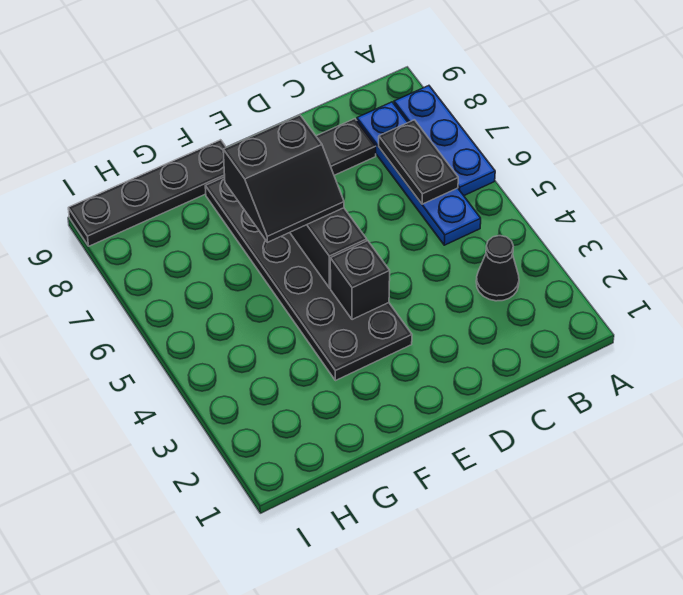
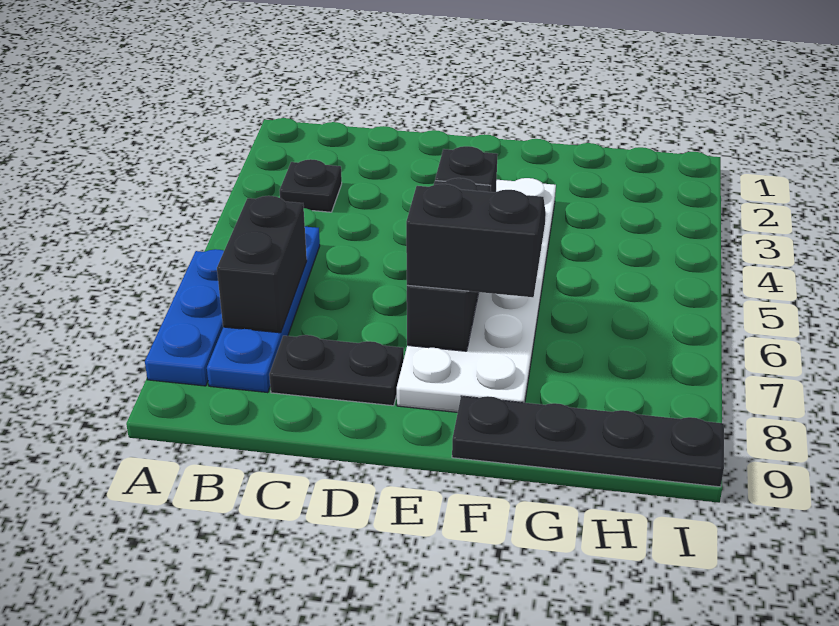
black cone B3 level 1 -> black plate B3 level 1
black plate B6:B7 level 2 -> black brick B6:B7 level 2
black plate E3:F8 level 1 -> white plate E3:F8 level 1

